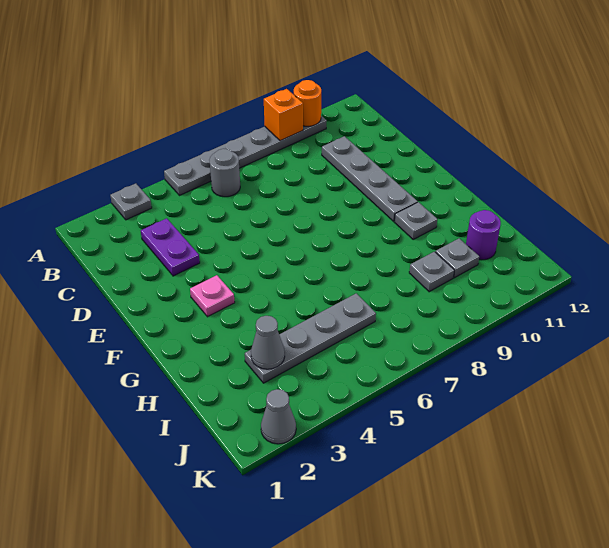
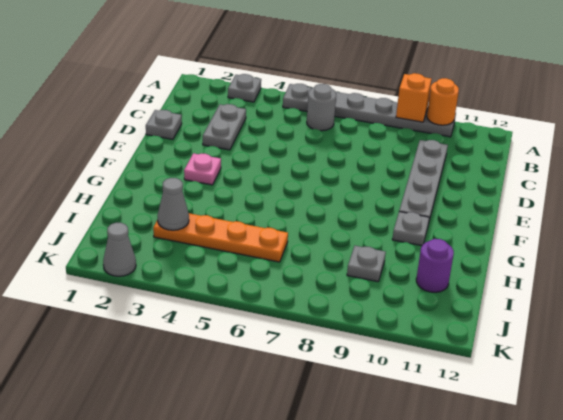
purple plate C3:D3 level 1 -> grey plate C3:D3 level 1
grey plate I3:I6 level 1 -> orange plate I3:I6 level 1
grey plate I10 level 1 -> grey plate D1 level 1

